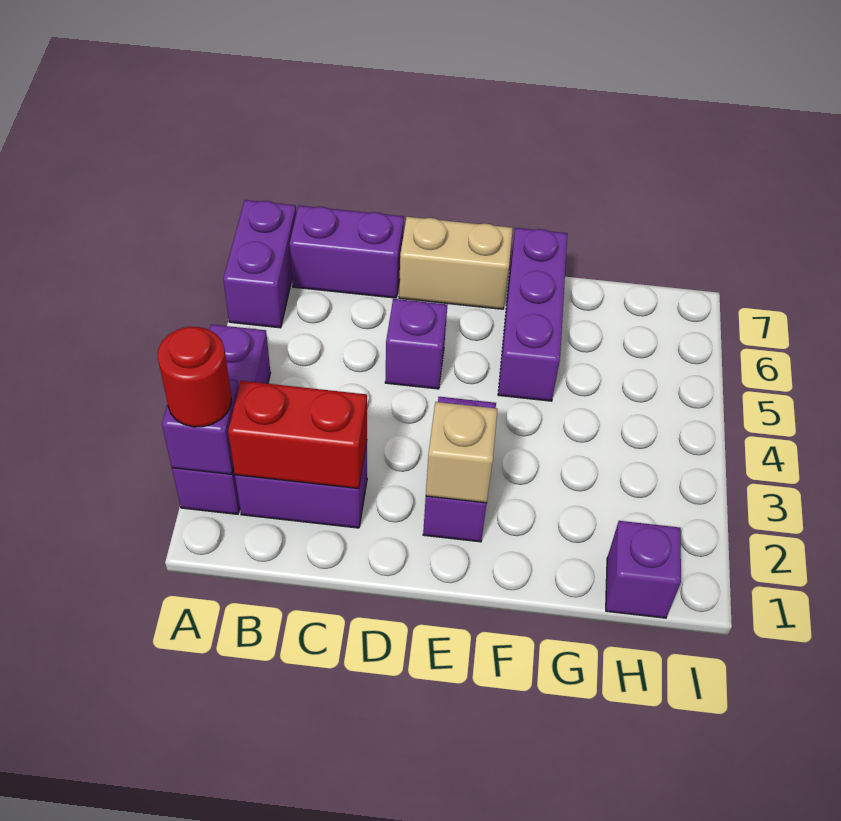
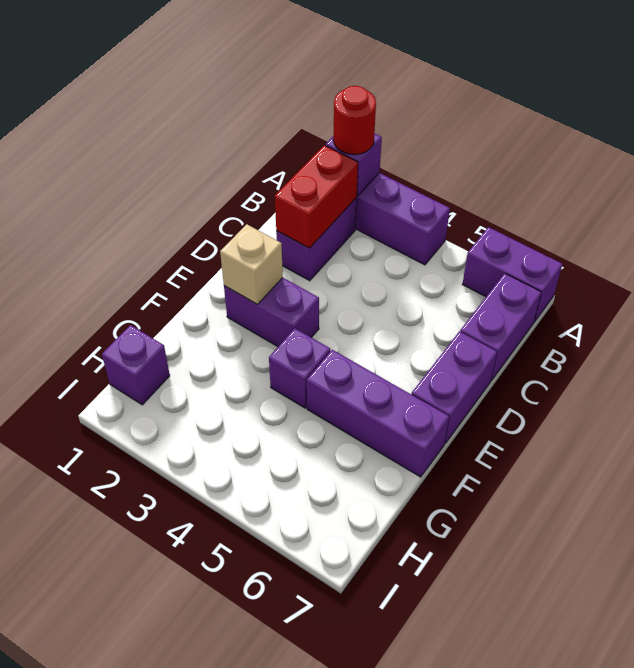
purple brick D5 level 1 -> purple brick F4 level 1
tan brick D7:E7 level 1 -> purple brick D7:E7 level 1

